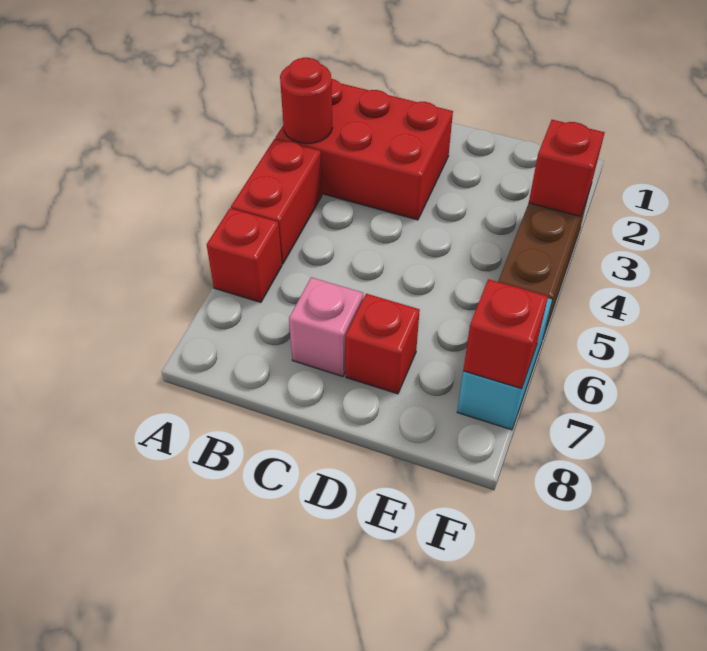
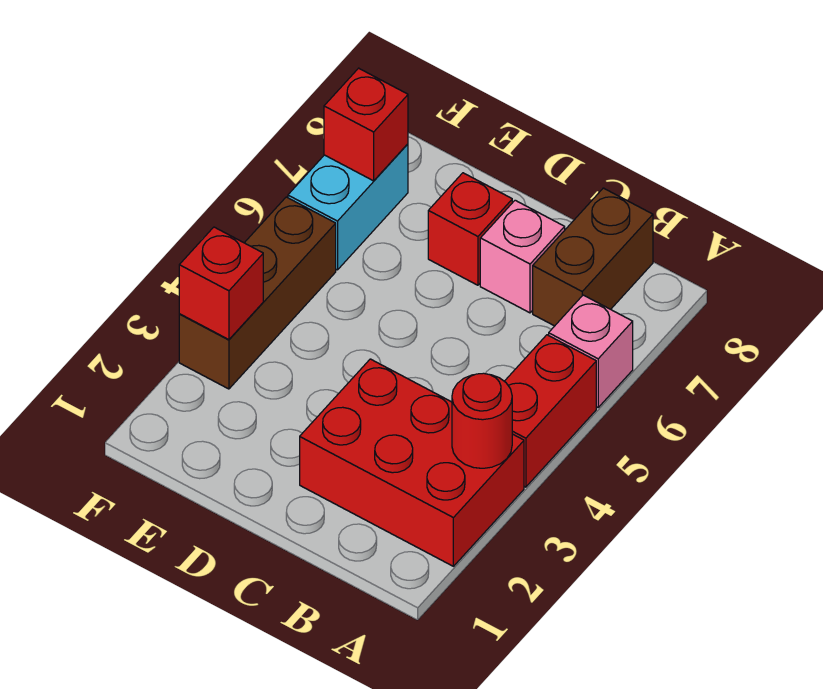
red brick A6 level 1 -> pink brick A6 level 1
none -> brown brick B7:B8 level 1

